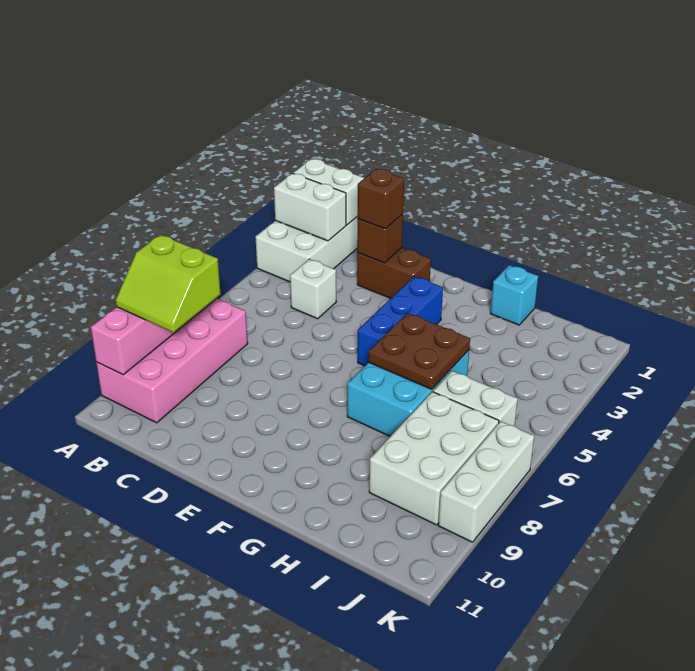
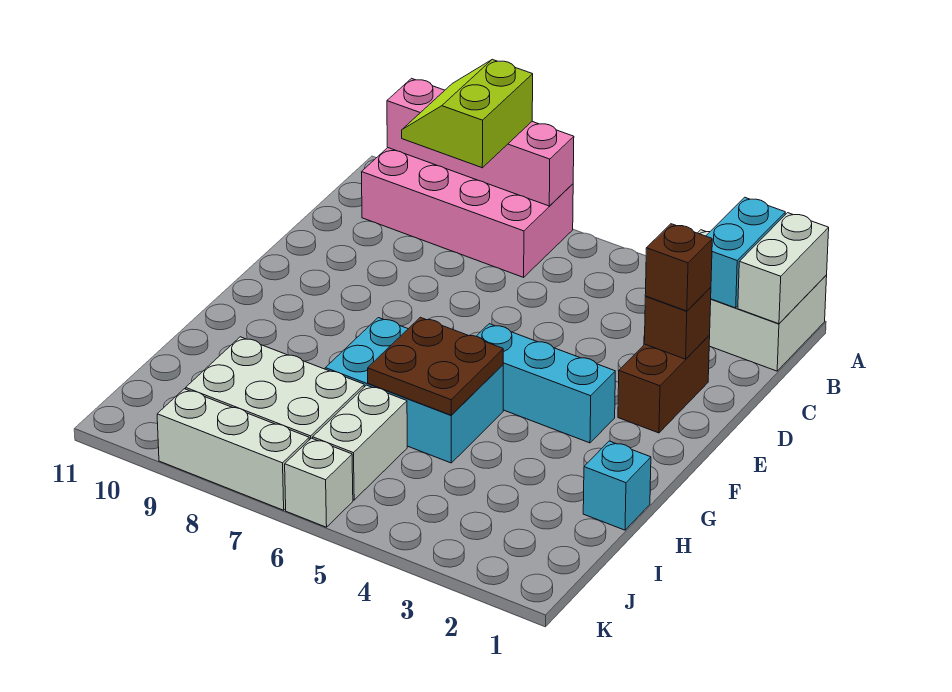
white brick A2:B2 level 2 -> cyan brick A2:B2 level 2
white brick C4 level 1 -> white brick K6 level 1
blue brick F3:F5 level 1 -> cyan brick F3:F5 level 1

